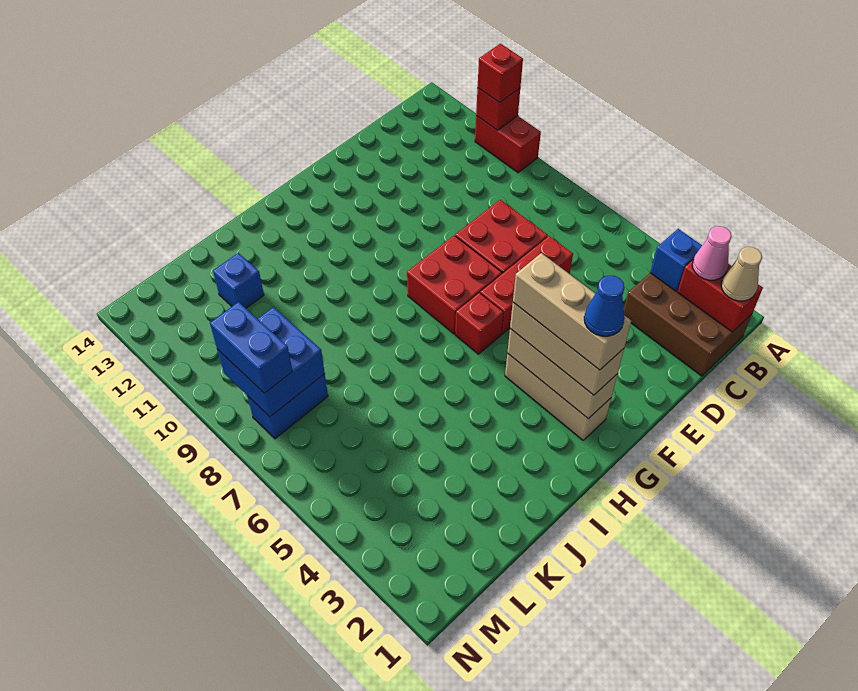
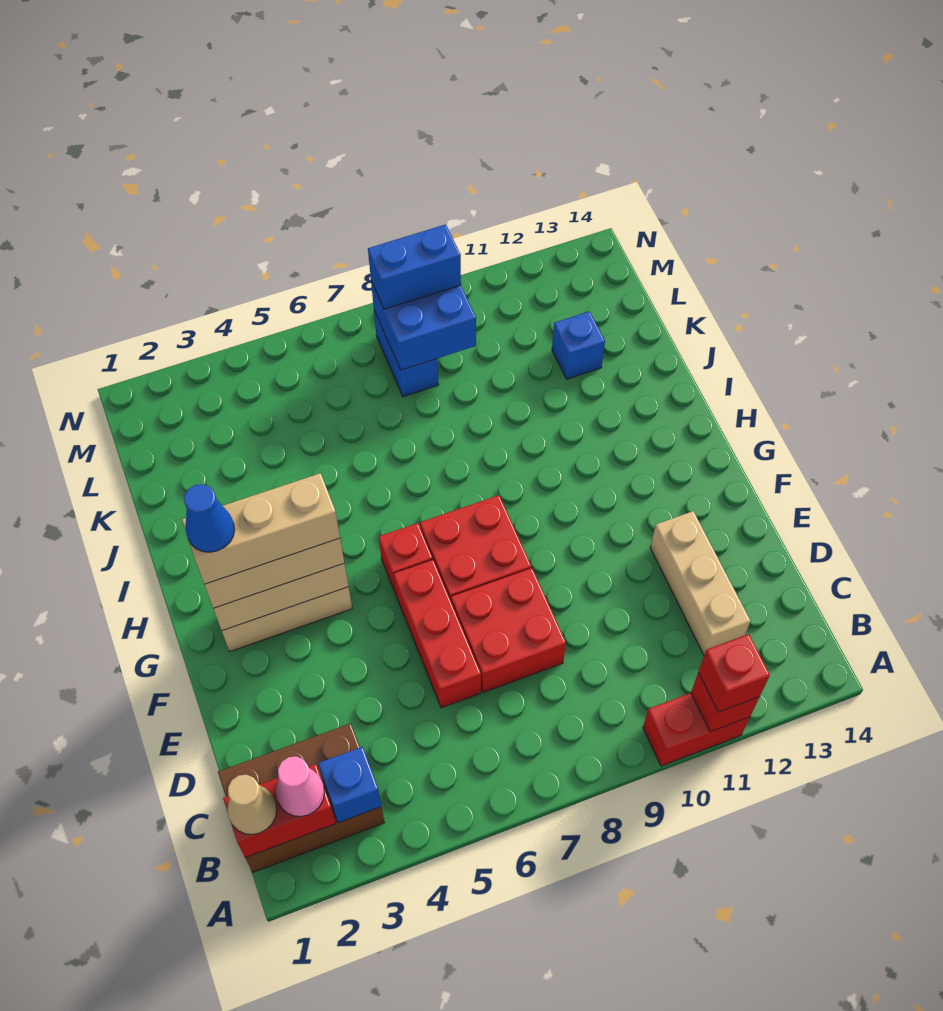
none -> tan brick C12:E12 level 1

